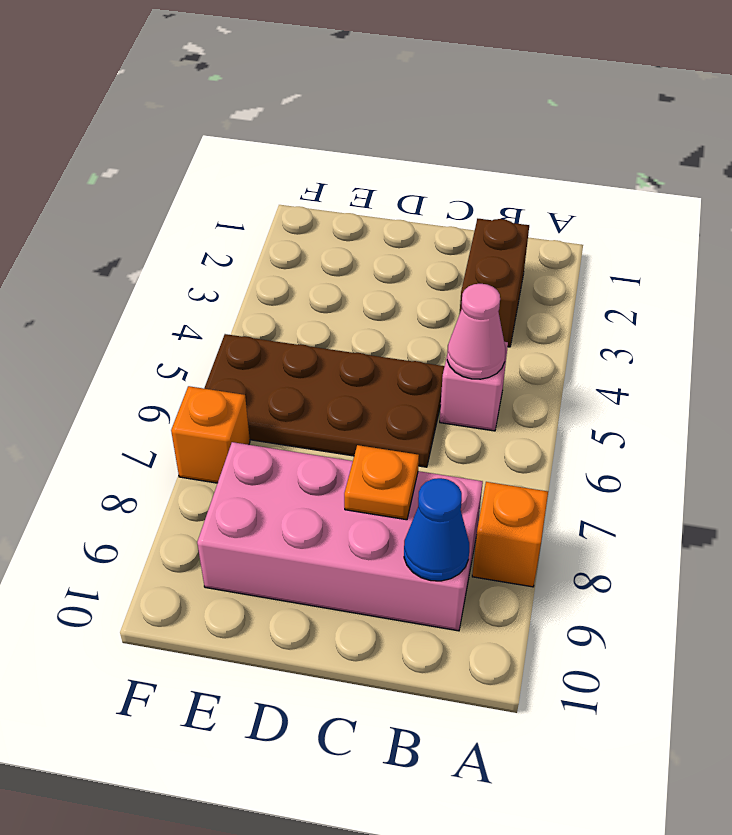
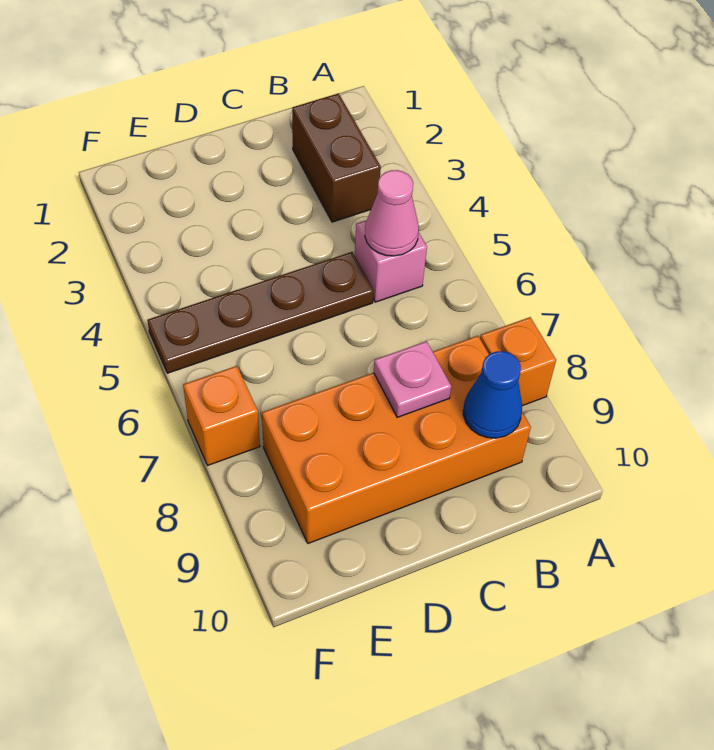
pink brick B8:E9 level 1 -> orange brick B8:E9 level 1
brown plate C5:F6 level 1 -> brown plate C5:F5 level 1
orange plate C8 level 2 -> pink plate C8 level 2

